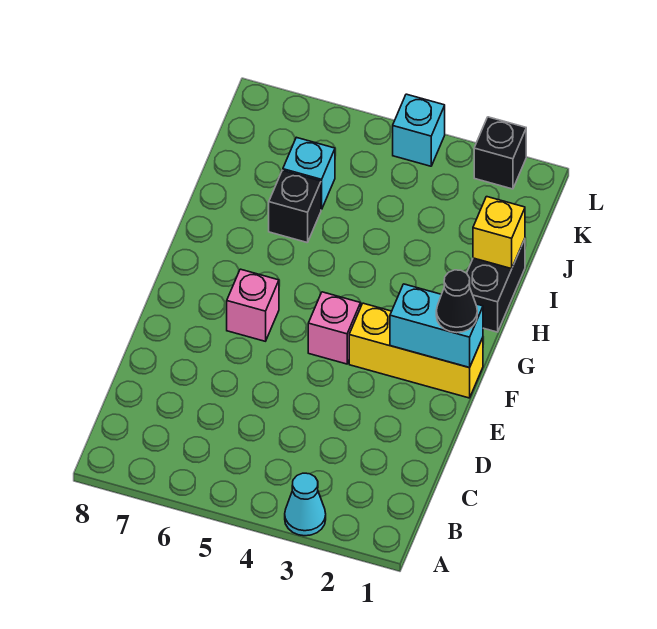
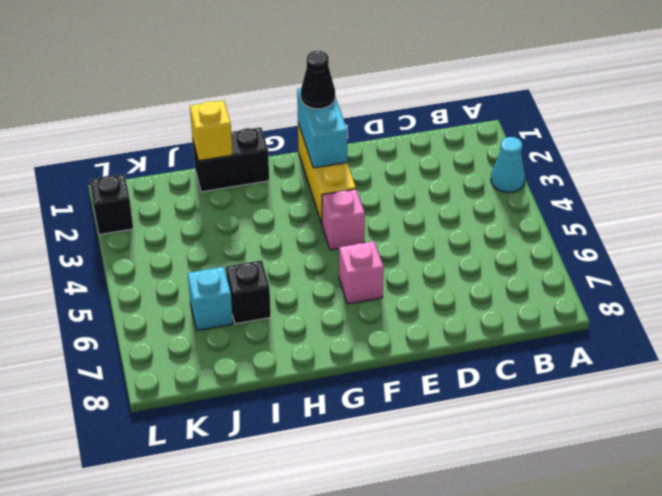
cyan brick L4 level 1 -> none

